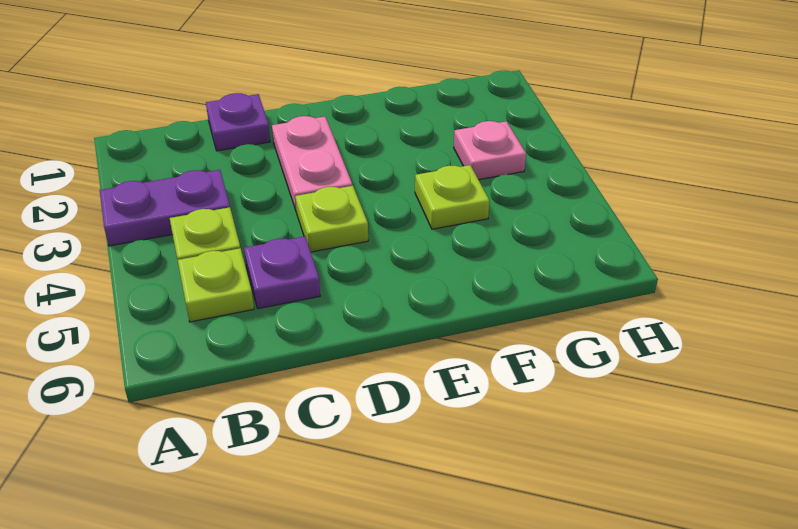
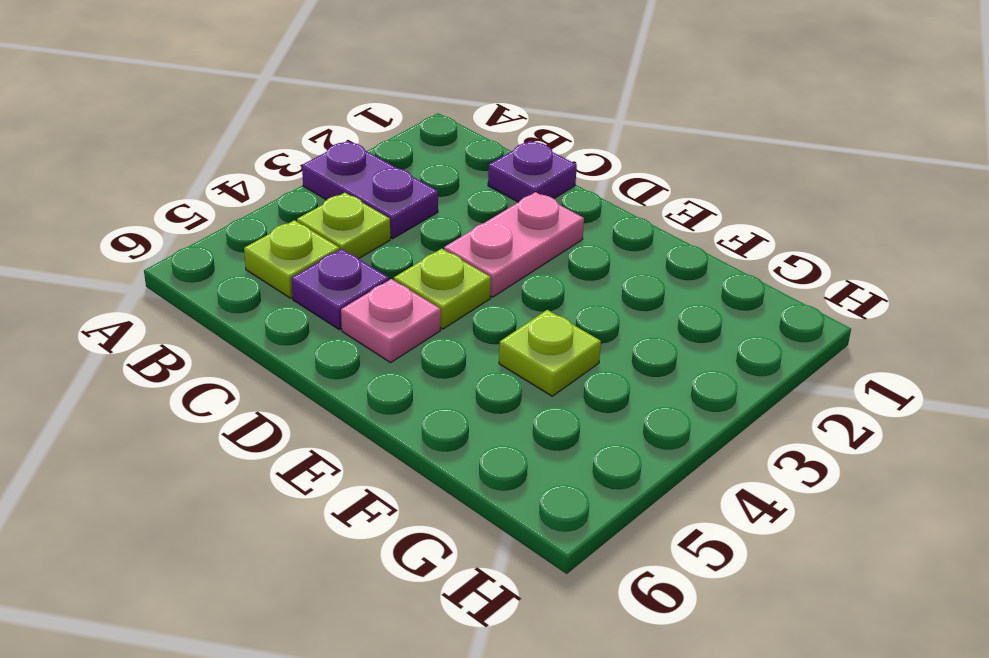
pink plate G3 level 1 -> pink plate D5 level 1

